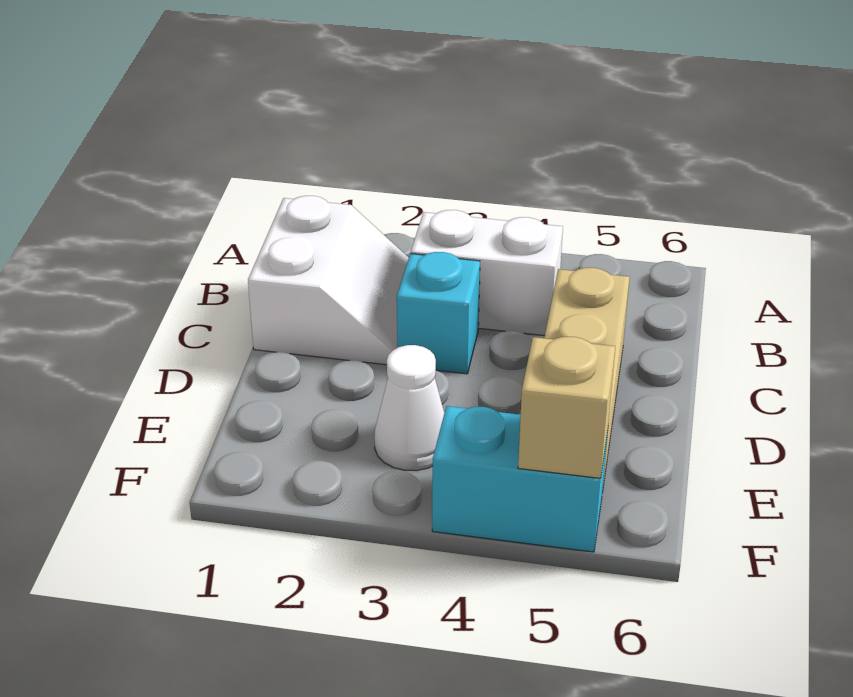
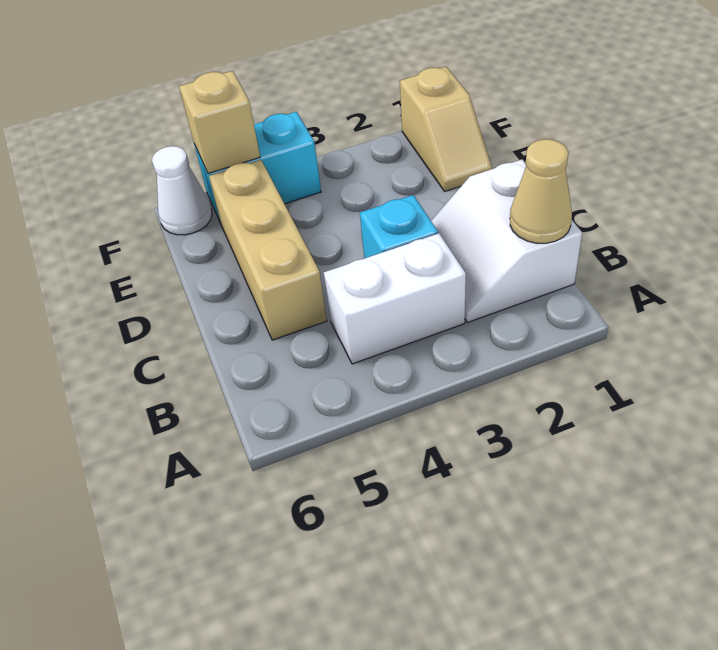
none -> tan cone B1 level 2
none -> tan slope E1:F1 level 1 top F
white cone E3 level 1 -> white cone F6 level 1

